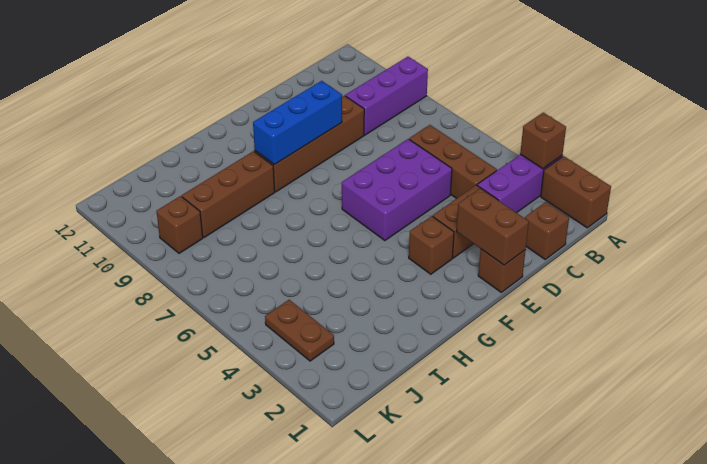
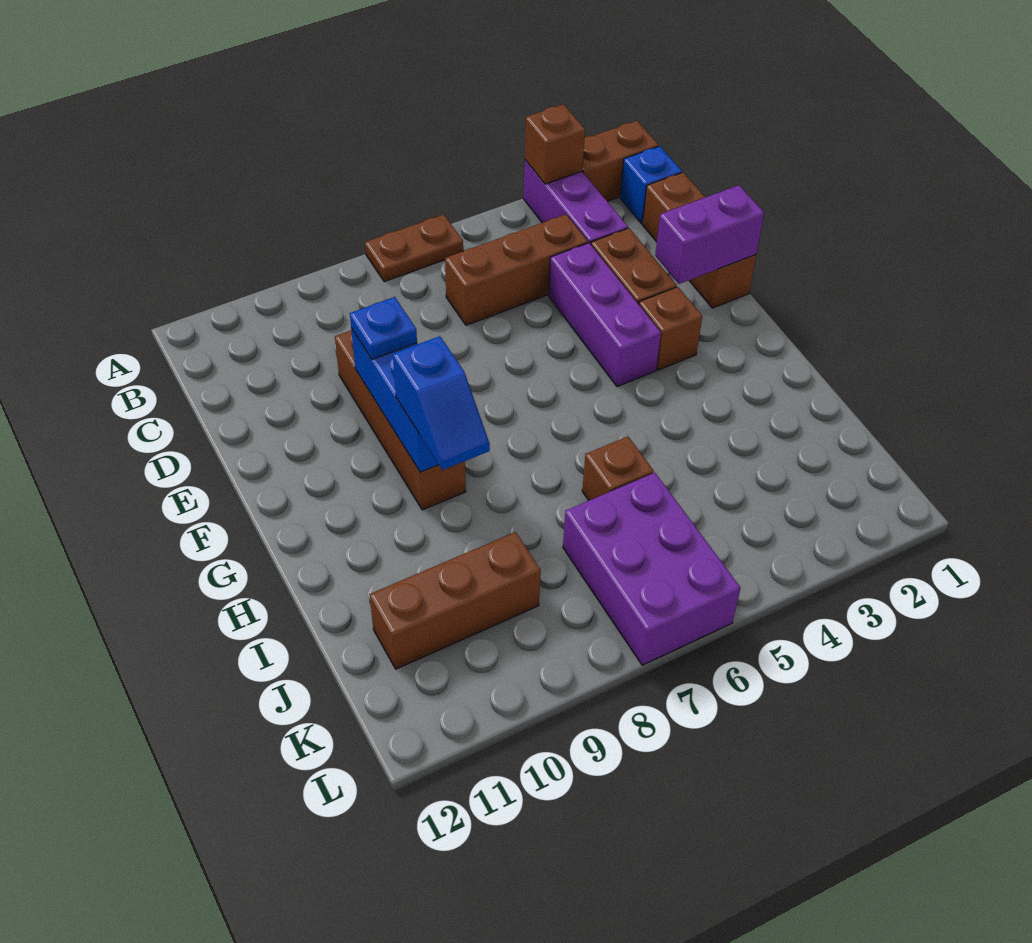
purple brick A9:C9 level 1 -> purple brick D4:F4 level 1
none -> blue brick B1 level 1
purple brick D5:F6 level 1 -> purple brick J6:L7 level 1
brown brick E1:E2 level 2 -> purple brick E1:E2 level 2
none -> blue plate E9 level 3
none -> blue slope G9:H9 level 3 top G
brown brick H9:J9 level 1 -> brown brick J9:J11 level 1
brown plate K3:K4 level 1 -> brown plate A6:A7 level 1
brown brick K9 level 1 -> brown brick I6 level 1

